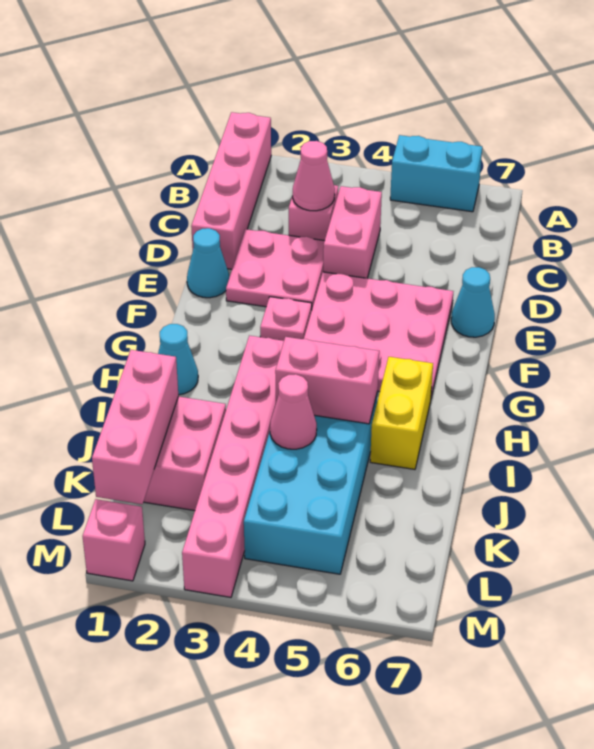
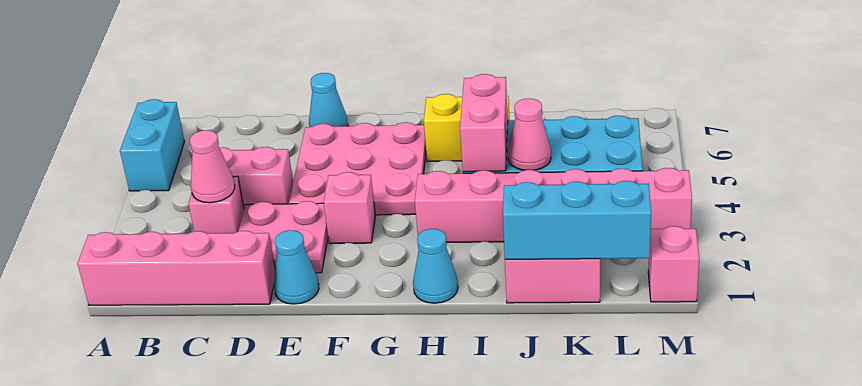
pink plate F3 level 1 -> pink brick F3 level 1
pink brick J1:L1 level 2 -> cyan brick J1:L1 level 2

